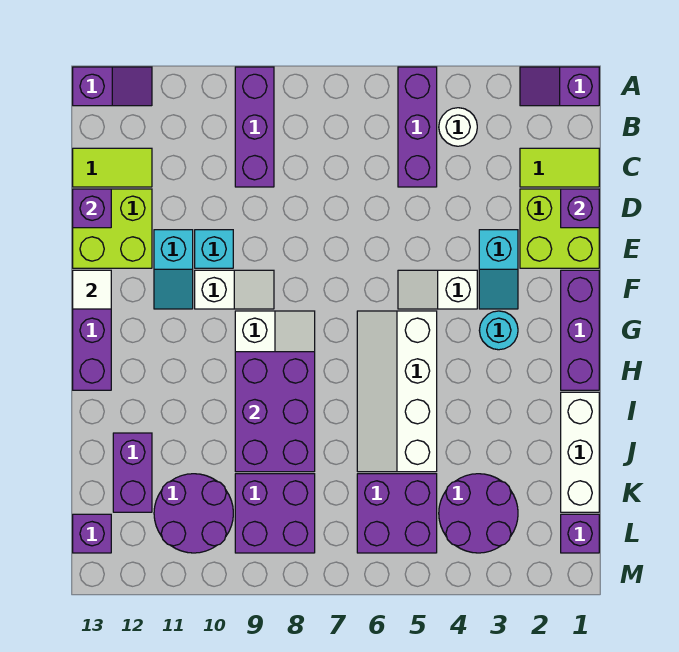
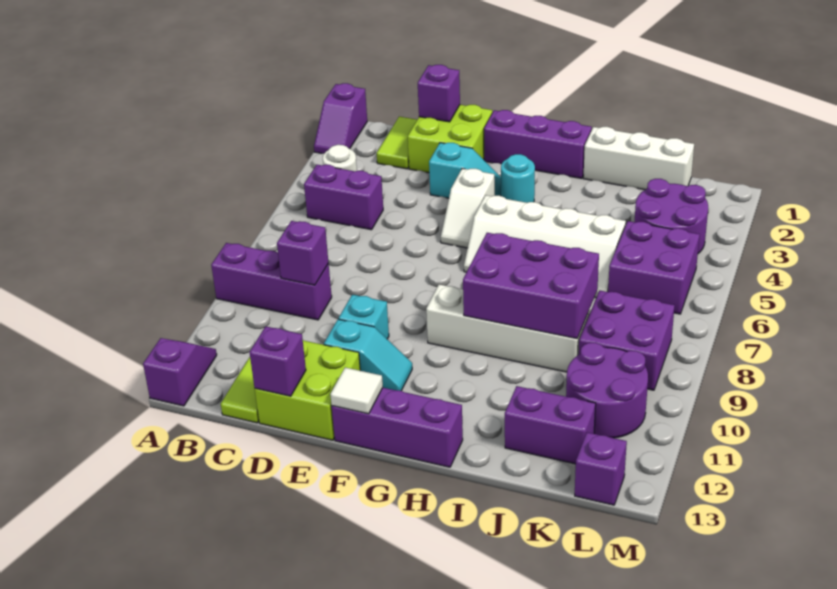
purple brick A5:C5 level 1 -> purple brick B5:C5 level 1
white slope F9:F10 level 1 top 10 -> none
purple brick L1 level 1 -> purple brick C9 level 2

